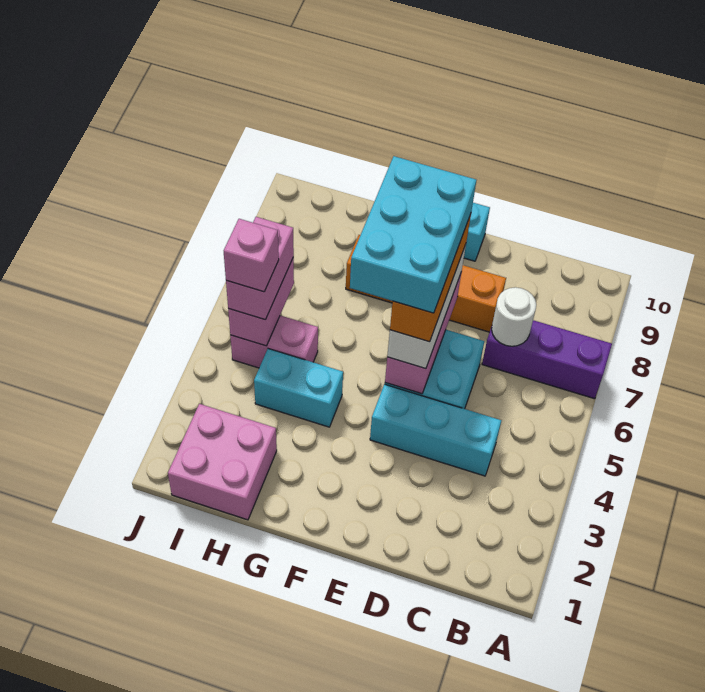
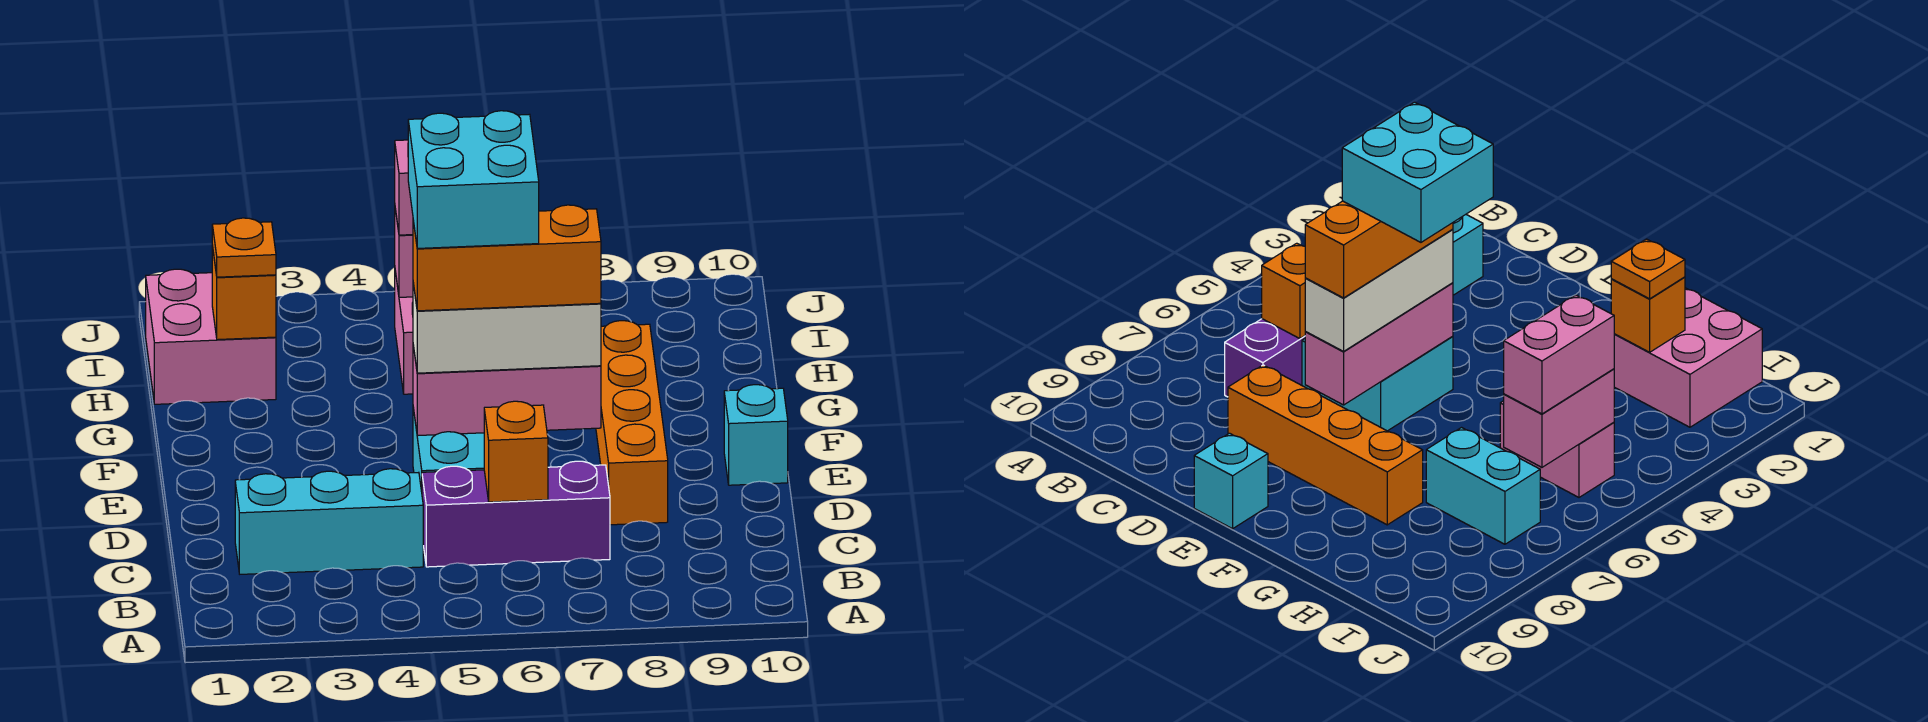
purple brick A7:C7 level 1 -> purple brick C5:C7 level 1
cyan brick C4:E4 level 1 -> cyan brick C2:C4 level 1
none -> orange brick C6 level 2
white round brick C7 level 2 -> none
cyan brick E5:F7 level 5 -> cyan brick E5:F6 level 5
cyan brick G4:H4 level 1 -> cyan brick H7:I7 level 1
none -> orange brick H2 level 2
none -> orange plate H2 level 3
pink brick I5 level 4 -> none

